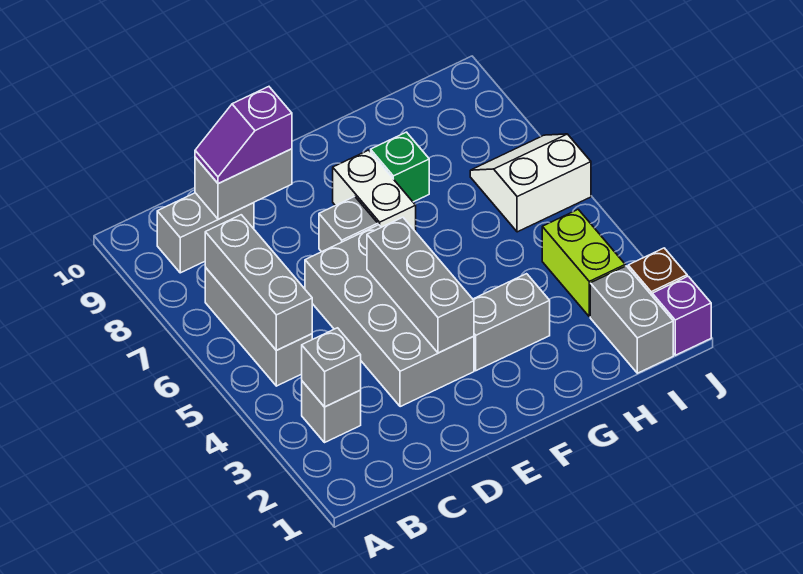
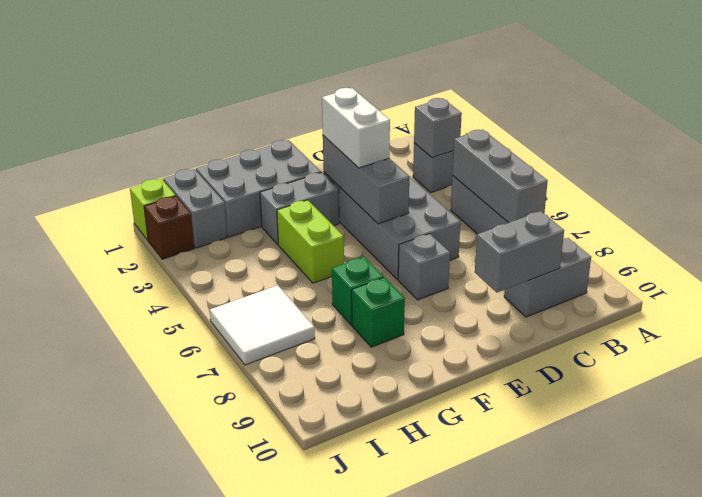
purple slope C9:D9 level 3 top D -> none
none -> grey brick F1:H2 level 1
white brick F7:F8 level 1 -> white brick E3:E4 level 3
none -> green brick G7 level 1
lime brick I3:I4 level 1 -> lime brick G4:G5 level 1
white slope I6:J7 level 1 top 6 -> white tile I6:J7 level 1
purple brick J1 level 1 -> lime brick J1 level 1

